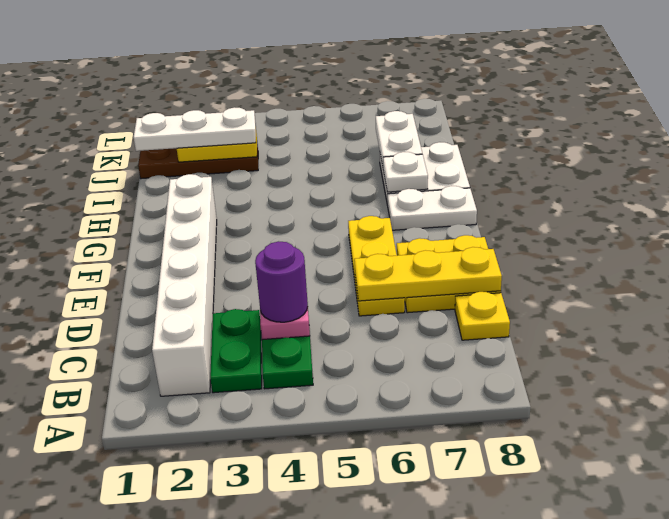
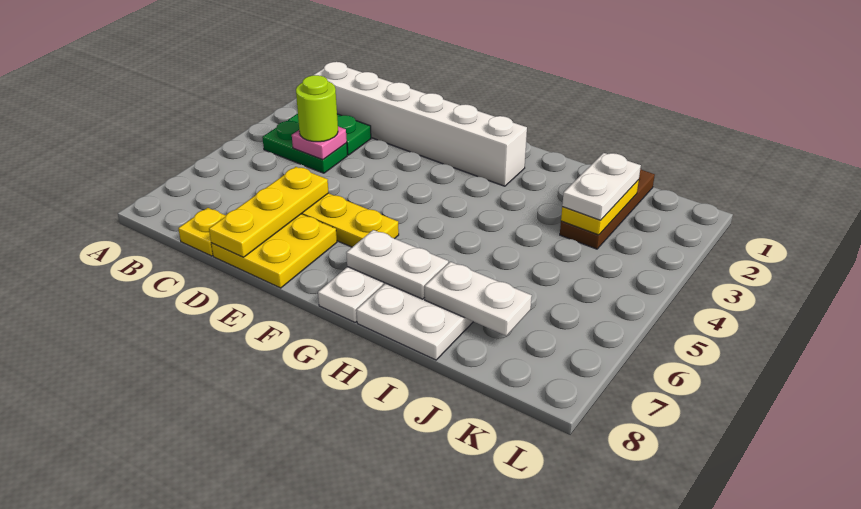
purple round brick C4 level 3 -> lime round brick C4 level 3
white plate H7 level 2 -> white plate G7:H7 level 2
white plate J1:J3 level 3 -> white plate J2:J3 level 3

